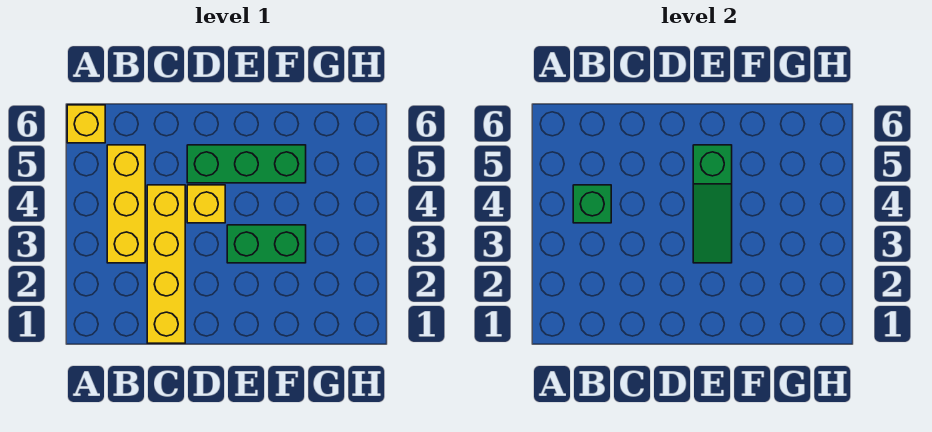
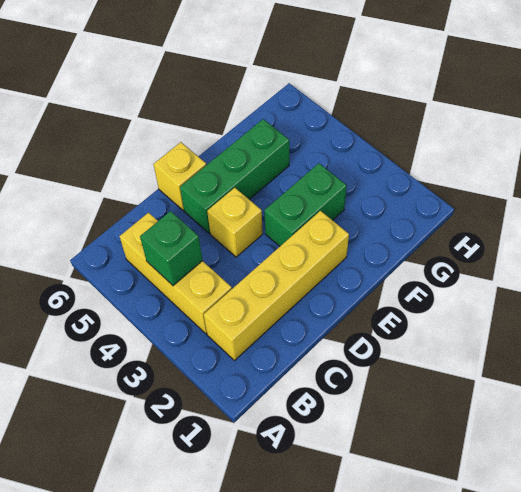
yellow brick A6 level 1 -> yellow brick D6 level 1
yellow brick C1:C4 level 1 -> yellow brick B2:E2 level 1
green slope E3:E5 level 2 top 5 -> none

